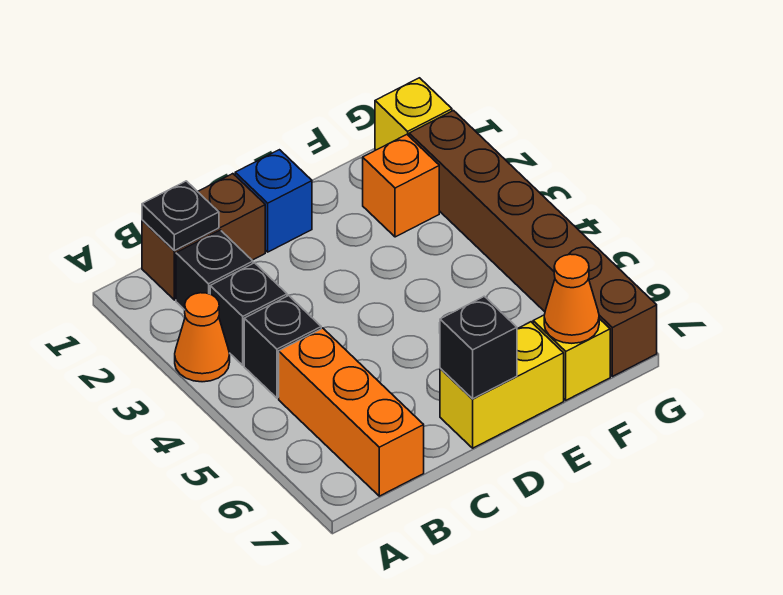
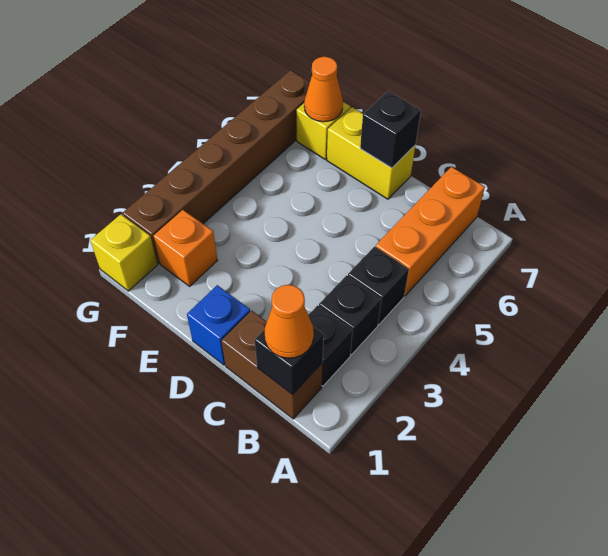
orange cone A3 level 1 -> orange cone B1 level 3
black plate B1 level 2 -> black brick B1 level 2

